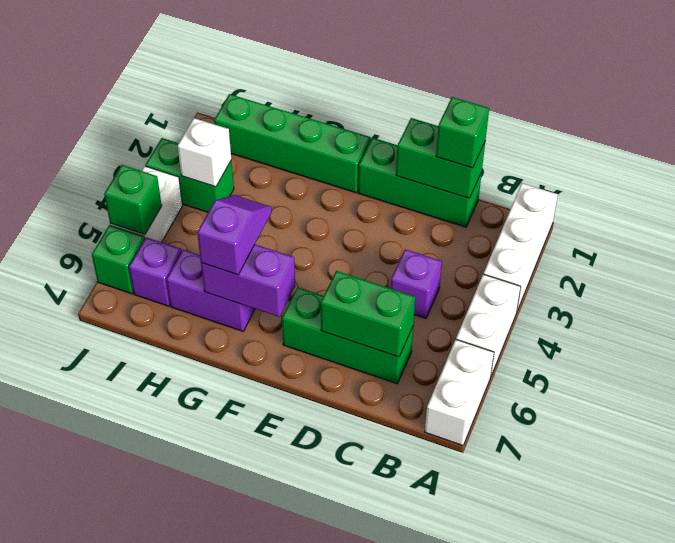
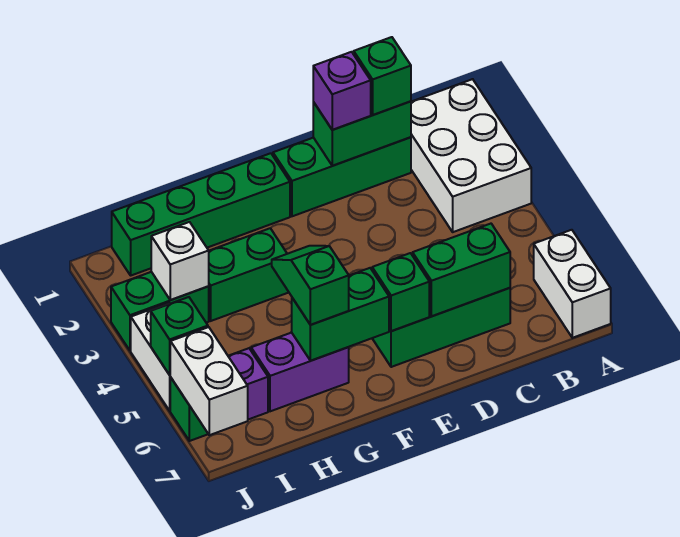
white brick A1:A3 level 1 -> white brick A1:B3 level 1
white brick A4:A5 level 1 -> white brick J6:J7 level 2
purple brick C4 level 1 -> purple brick D1 level 3
none -> green brick E6 level 2
purple brick F6:G6 level 2 -> green brick F6:G6 level 2
none -> green brick G3:H3 level 1
purple slope G5:G6 level 3 top 6 -> green slope G5:G6 level 3 top 6

